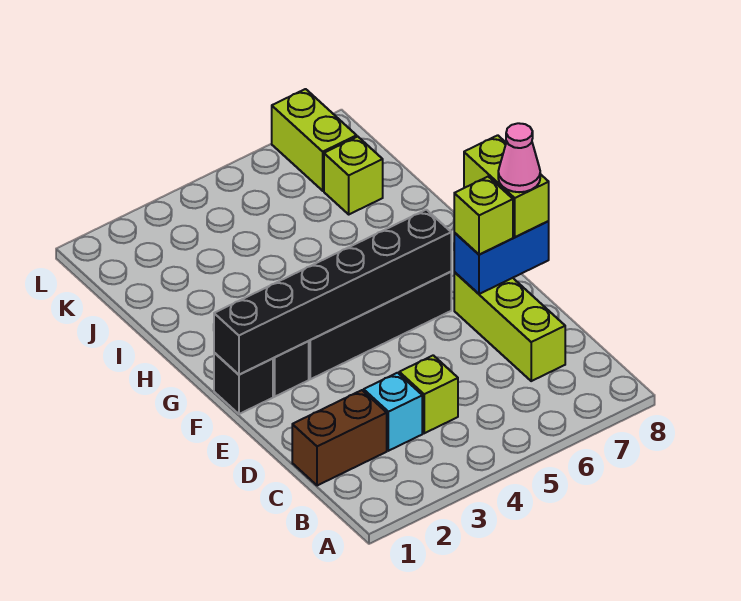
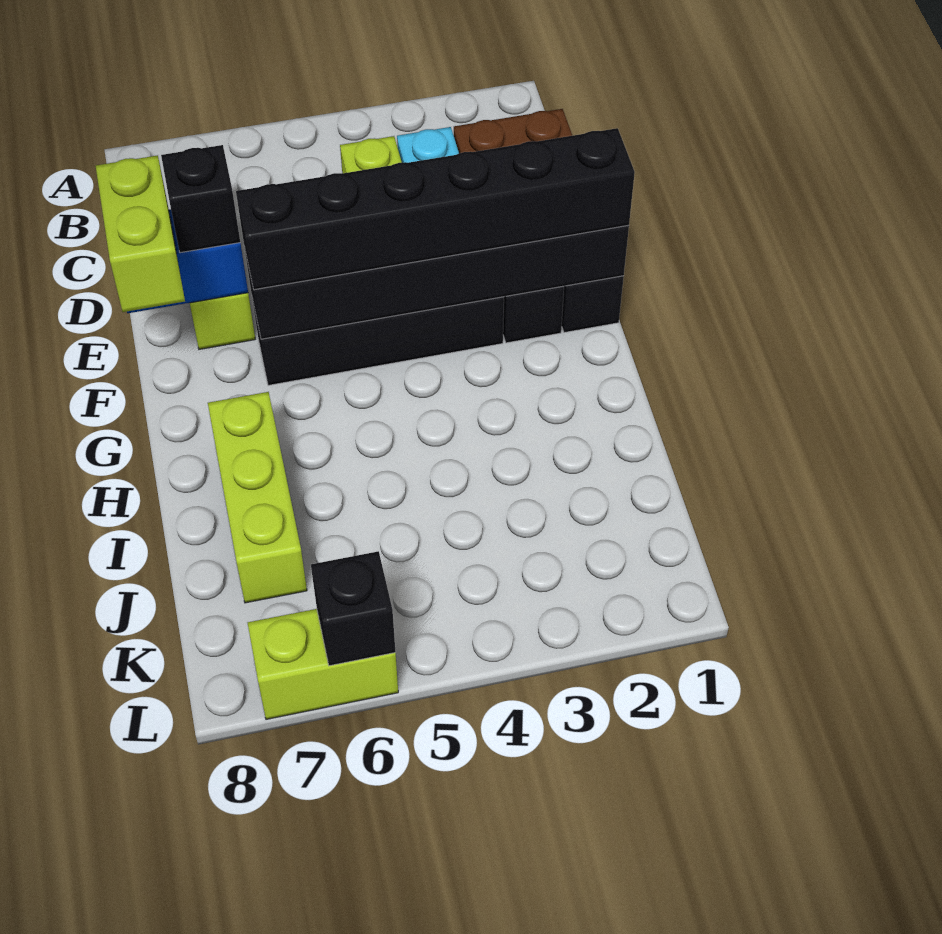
lime brick E7 level 3 -> black brick E7 level 3
pink cone E8 level 4 -> none
none -> black brick F1:F6 level 3
lime brick J7 level 1 -> lime brick H7:J7 level 1
lime brick K7:L7 level 1 -> lime brick L6:L7 level 1
none -> black brick L6 level 2

